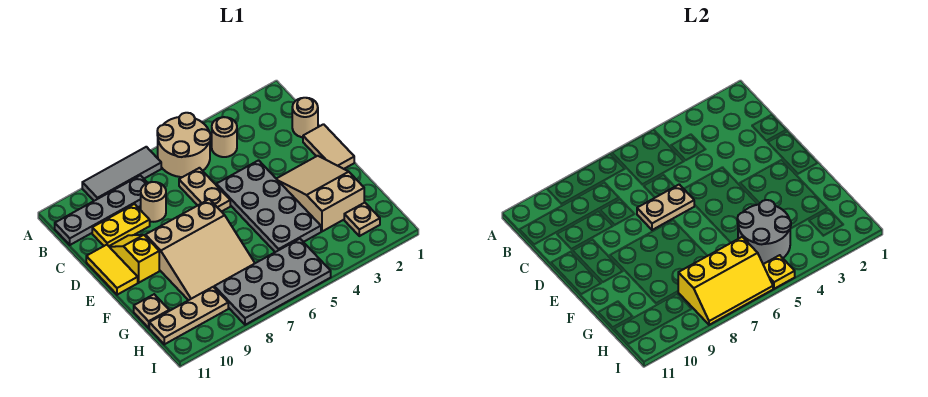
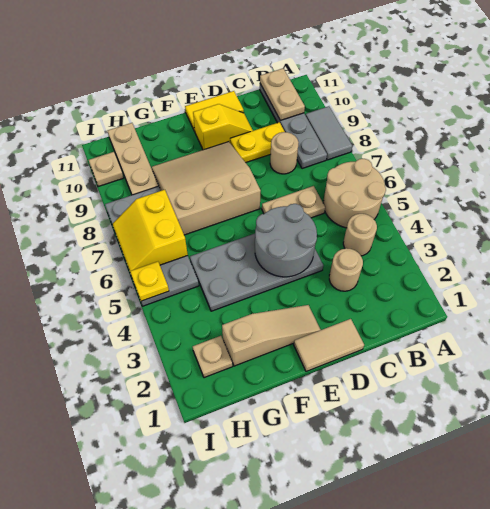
grey tile A7:A9 level 1 -> grey tile A8:A9 level 1
tan round brick C1 level 1 -> tan round brick C3 level 1
yellow plate C9:C10 level 1 -> yellow plate C9:D9 level 1
tan plate D6:D7 level 2 -> tan plate B10:B11 level 2
tan slope E2:G3 level 1 top G -> tan slope E2:G2 level 1 top G
tan slope E7:G9 level 1 top E -> tan slope E7:G9 level 1 top 7
grey round brick G4:H5 level 2 -> grey round brick D4:E5 level 2
tan plate G11 level 1 -> tan plate I10 level 1
yellow slope H6:I8 level 2 top H -> yellow slope H6:I7 level 2 top H

